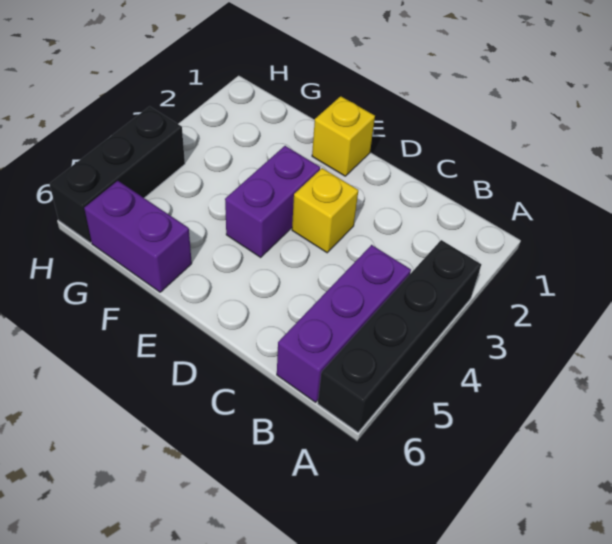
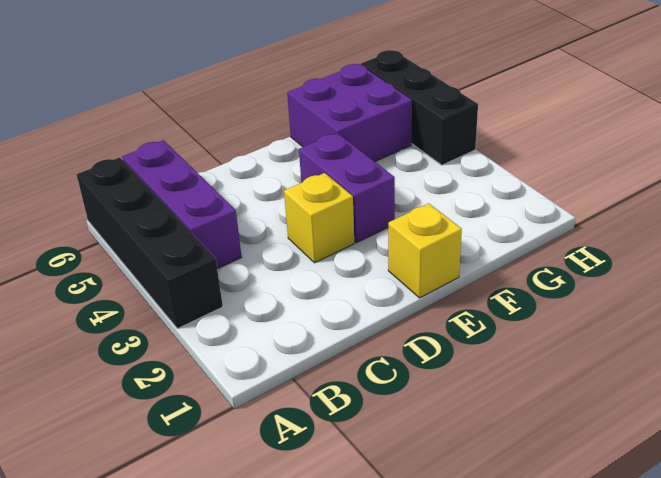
purple brick F6:G6 level 1 -> purple brick F5:G6 level 1

